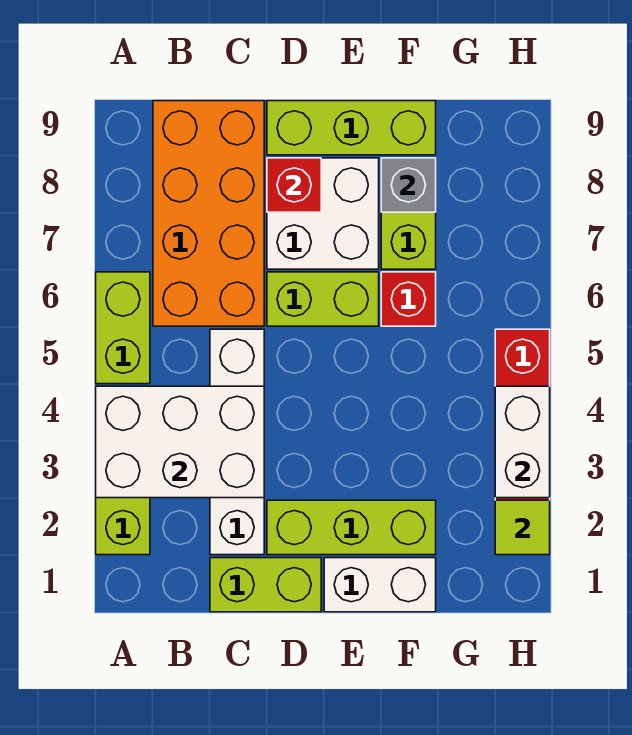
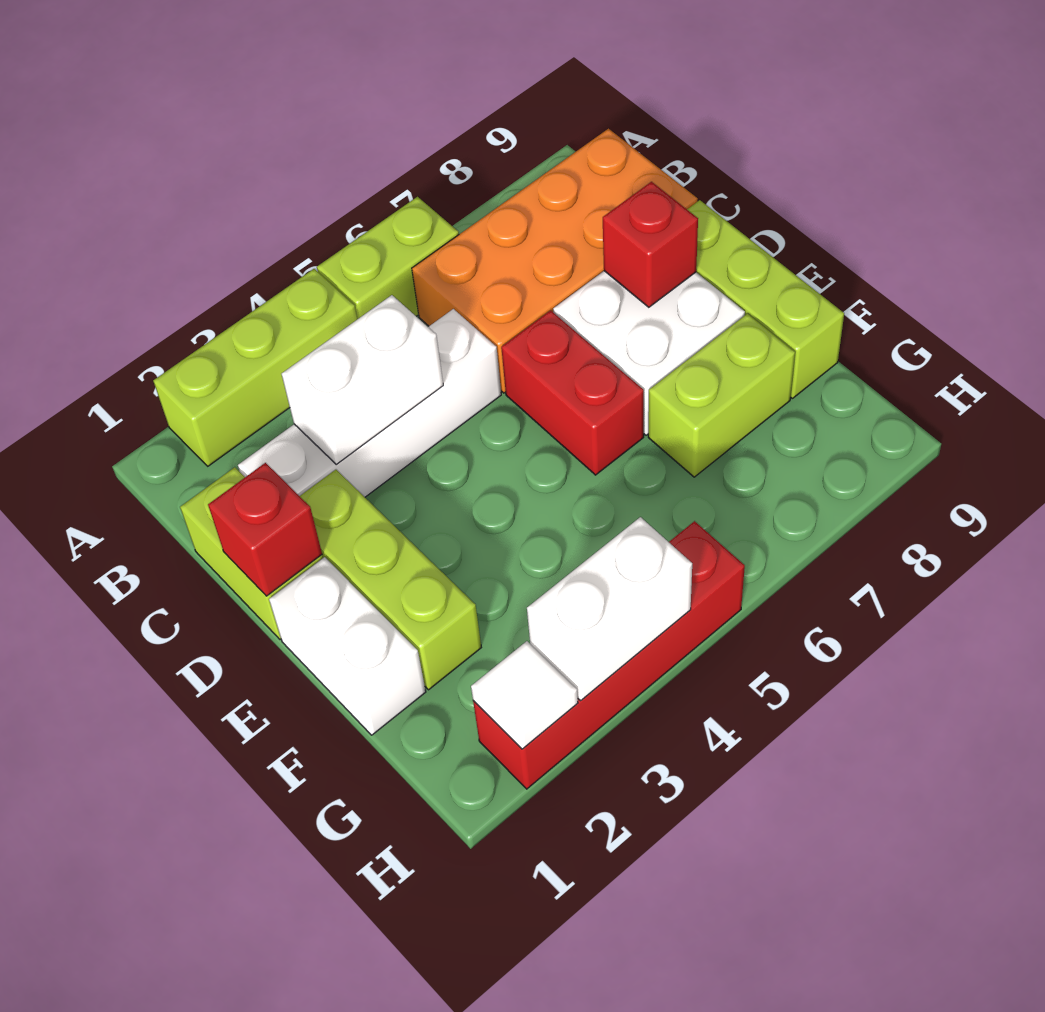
white brick A3:C4 level 2 -> white brick C3:C4 level 2
lime brick D6:E6 level 1 -> red brick D6:E6 level 1
red brick F6 level 1 -> red brick D1 level 2
grey brick F8 level 2 -> none
lime tile H2 level 2 -> white tile H2 level 2

